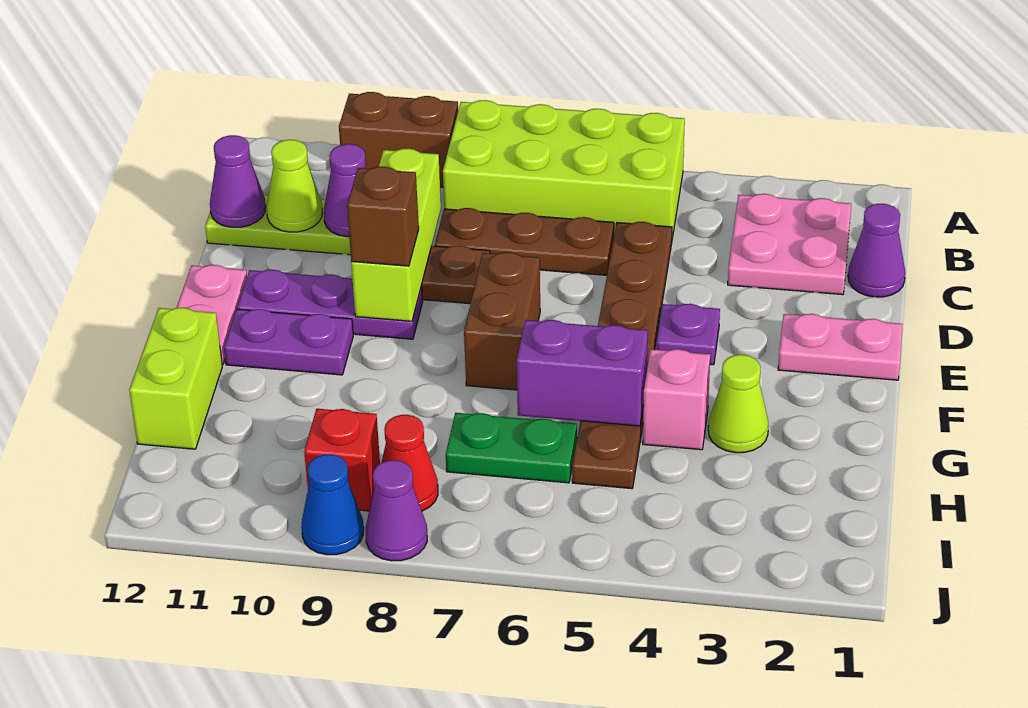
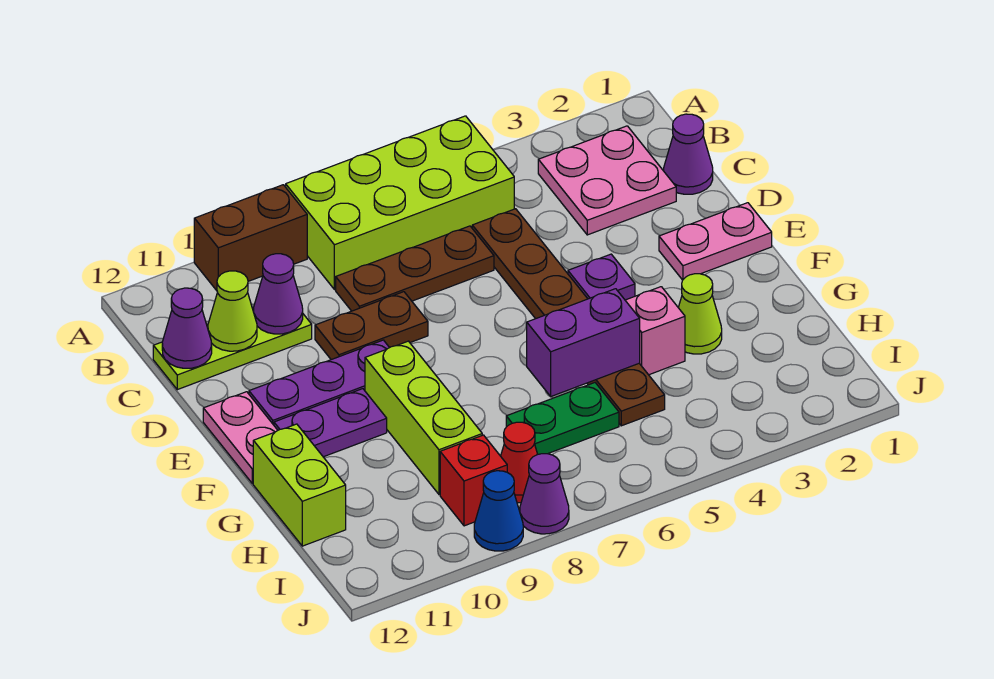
lime brick C9:E9 level 2 -> lime brick F9:H9 level 1
brown brick E7:F7 level 1 -> none
brown brick E9 level 3 -> none

